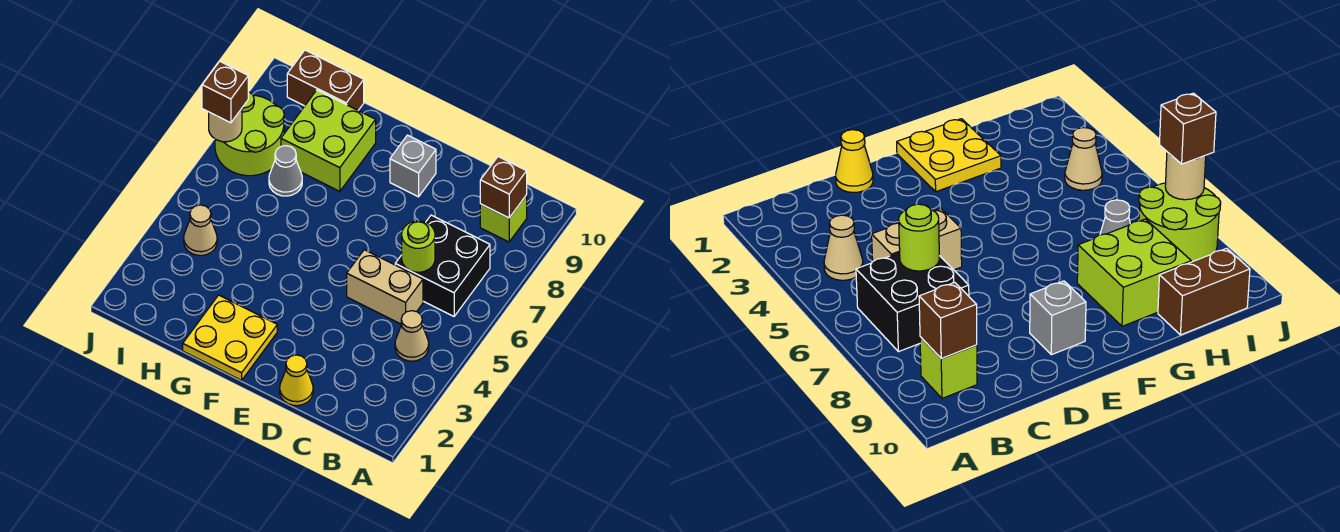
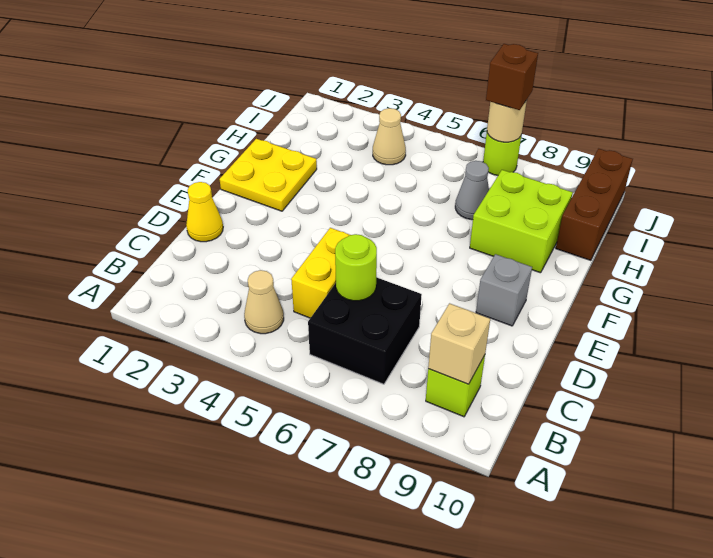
brown brick B9 level 2 -> tan brick B9 level 2
tan brick C5:D5 level 1 -> yellow brick C5:D5 level 1
brown brick H10:I10 level 1 -> brown brick H10:J10 level 1
lime round brick I7:J8 level 1 -> lime round brick J7 level 1

